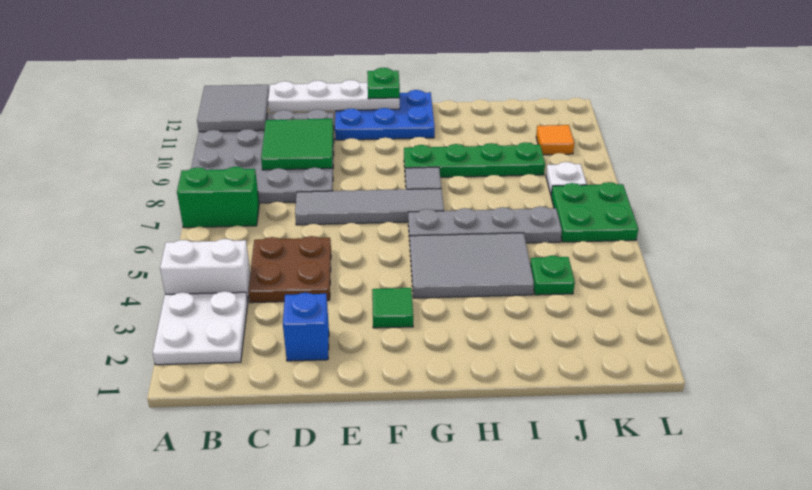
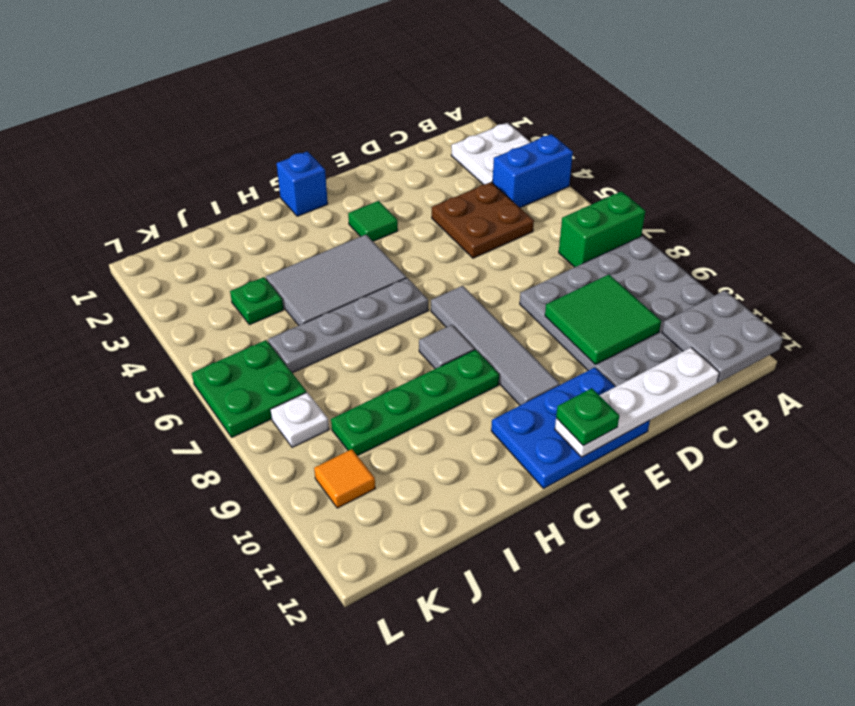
white brick A4:B4 level 1 -> blue brick A4:B4 level 1
grey tile A11:B12 level 2 -> grey plate A11:B12 level 2
blue brick D2 level 1 -> blue brick G1 level 1
grey tile D7:G7 level 1 -> grey tile F7:F10 level 1

